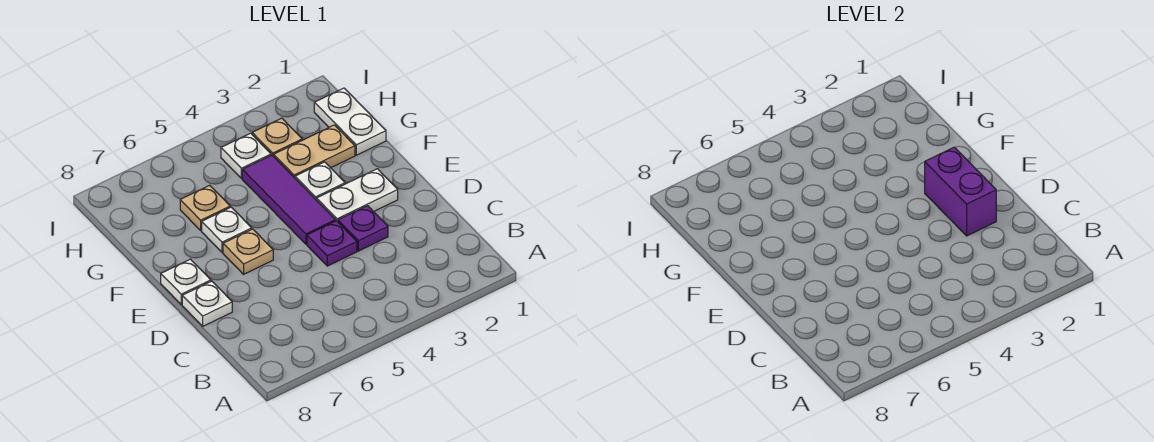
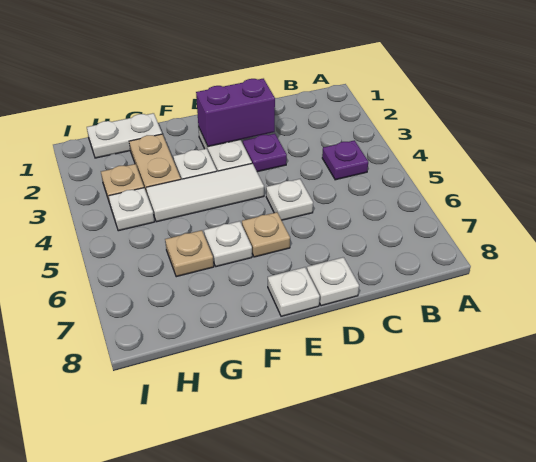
purple plate D4 level 1 -> purple plate B4 level 1
none -> white plate D5 level 1
purple tile E4:G4 level 1 -> white tile E4:G4 level 1

